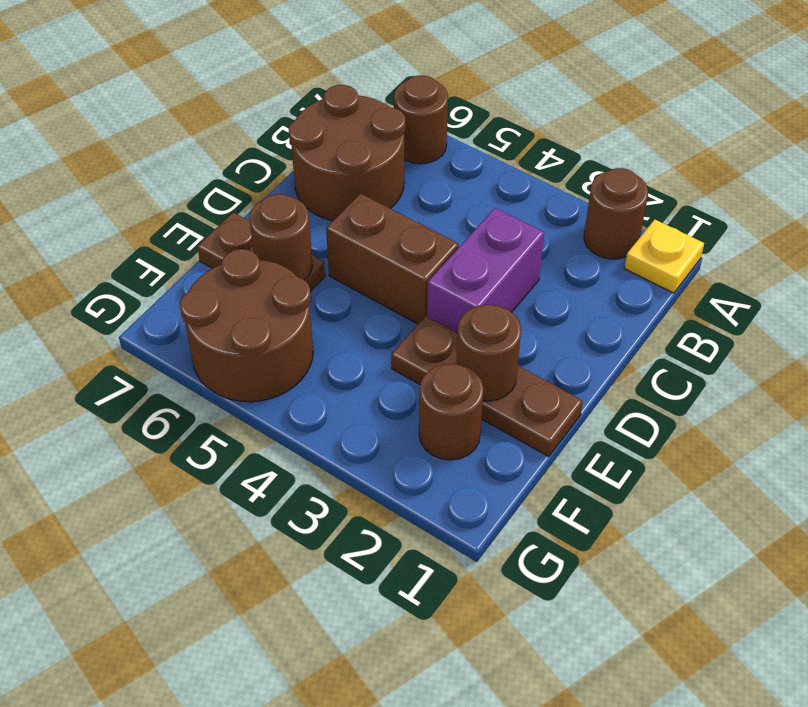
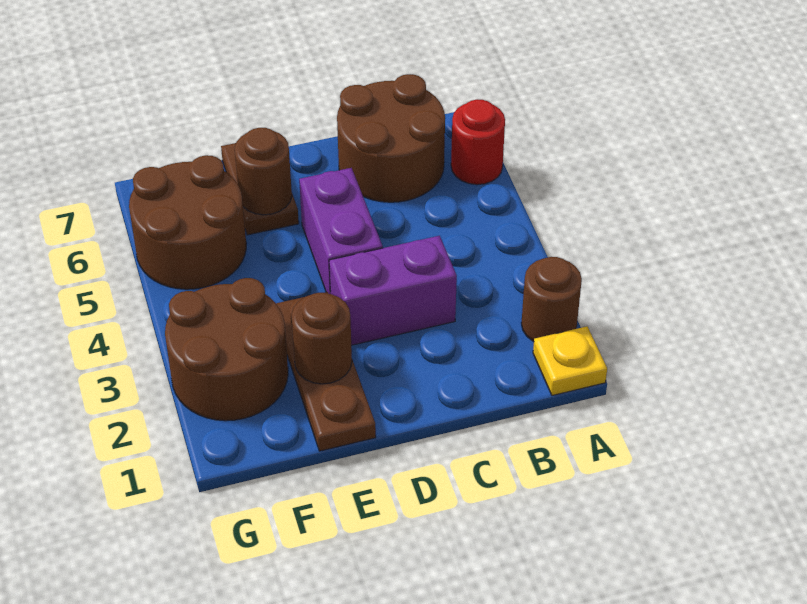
brown round brick A6 level 1 -> red round brick A6 level 1
brown brick D4:D5 level 1 -> purple brick D4:D5 level 1
brown round brick F2 level 1 -> brown round brick F2:G3 level 1

